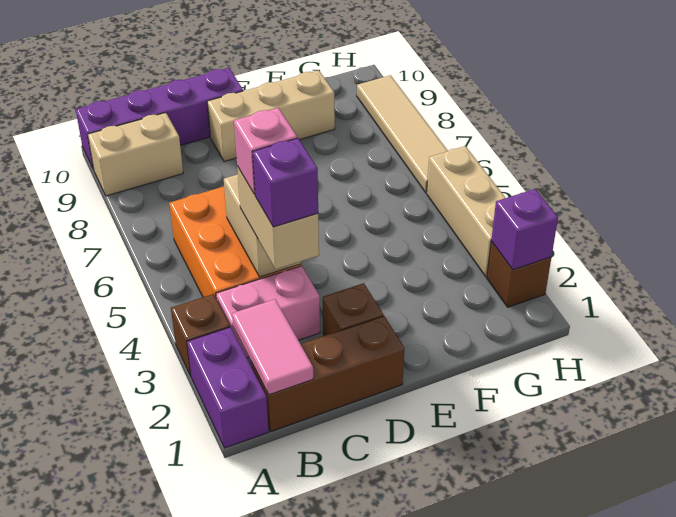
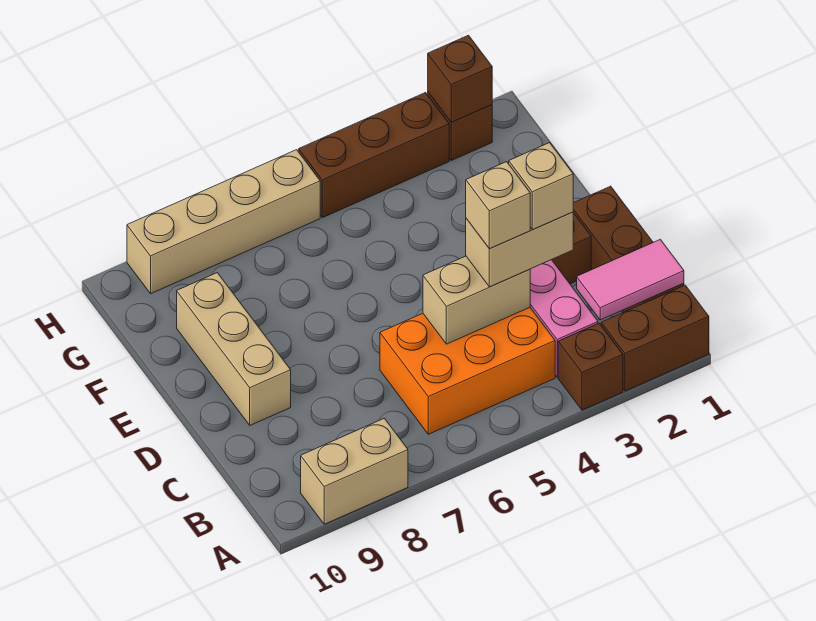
purple brick A1:A2 level 1 -> brown brick A1:A2 level 1
tan brick A9:B9 level 1 -> tan brick A8:A9 level 1
purple brick A10:D10 level 1 -> none
purple brick C3 level 4 -> tan brick C3 level 4
pink brick C4 level 4 -> tan brick C4 level 4
purple brick H2 level 2 -> brown brick H2 level 2
tan brick H3:H5 level 1 -> brown brick H3:H5 level 1
tan tile H6:H9 level 1 -> tan brick H6:H9 level 1

